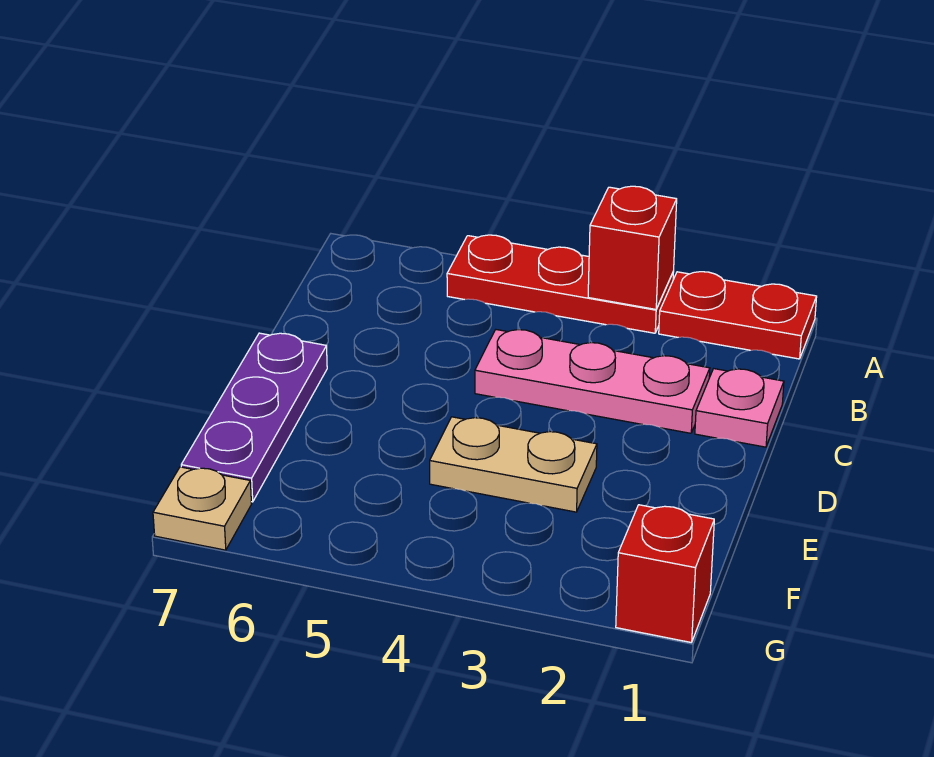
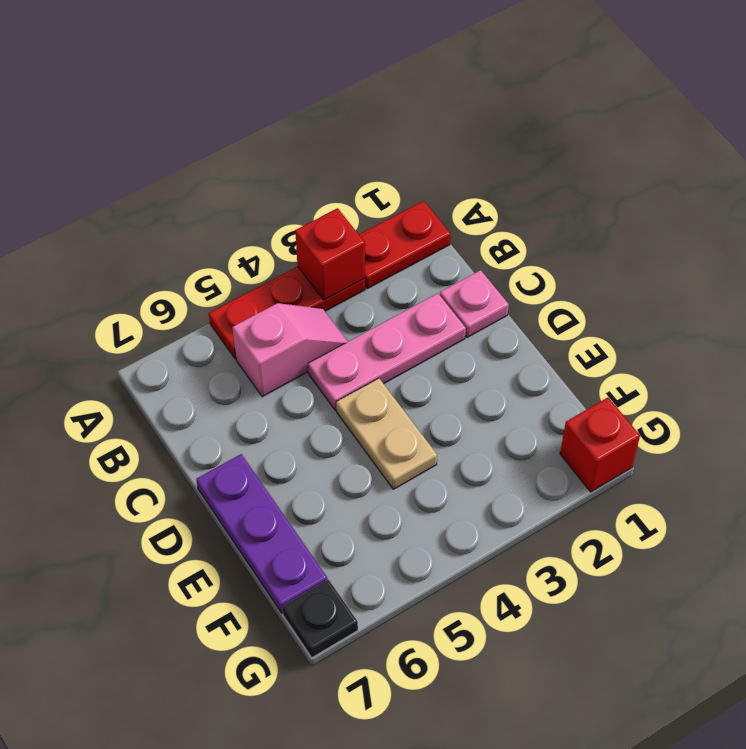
none -> pink slope B4:B5 level 1 top 5
tan plate E3:E4 level 1 -> tan plate D4:E4 level 1
tan plate G7 level 1 -> black plate G7 level 1

